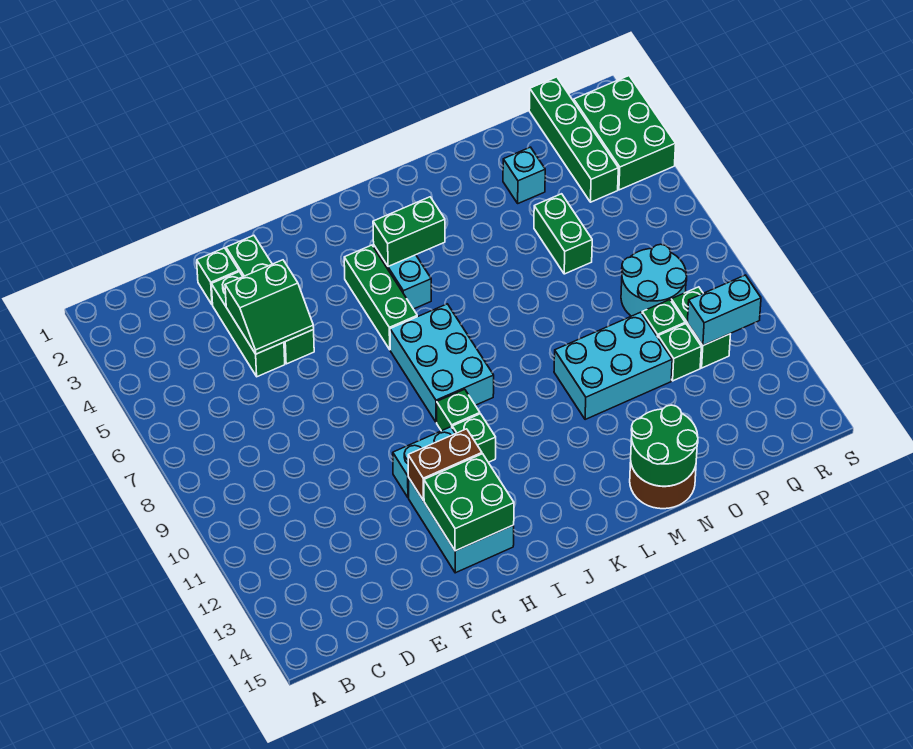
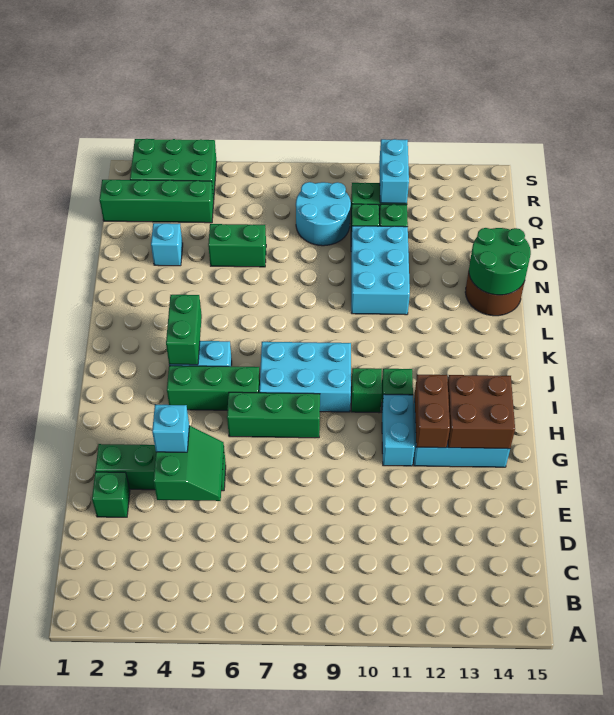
green brick E3:E5 level 1 -> green brick H6:H8 level 1
none -> cyan brick F4 level 3
green brick G13:H14 level 2 -> brown brick G13:H14 level 2

